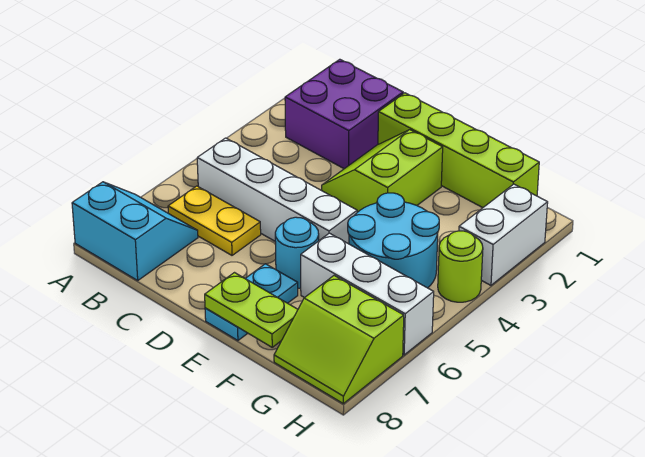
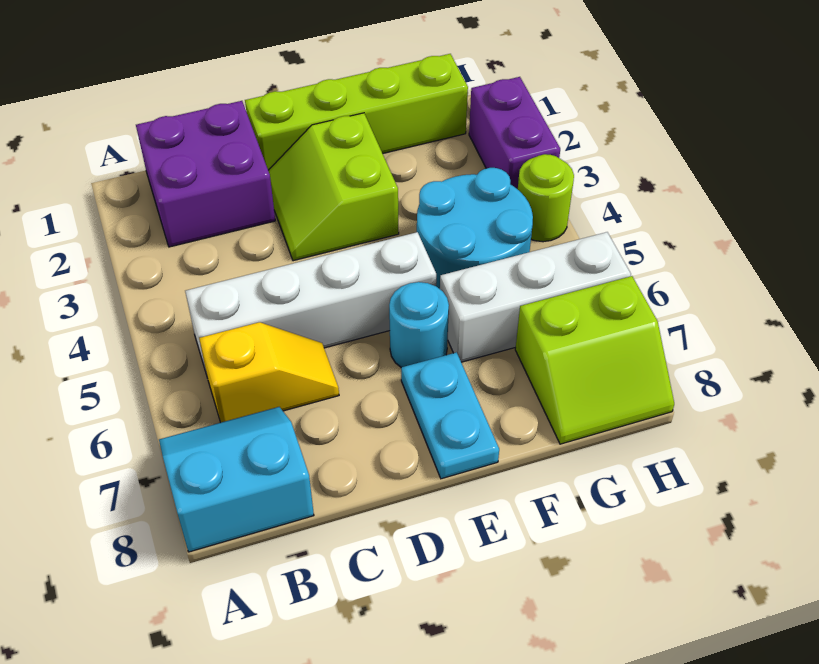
yellow plate B6:C6 level 1 -> yellow slope B6:C6 level 1 top B
lime plate E8:F8 level 2 -> none
white brick H2:H3 level 1 -> purple brick H2:H3 level 1

